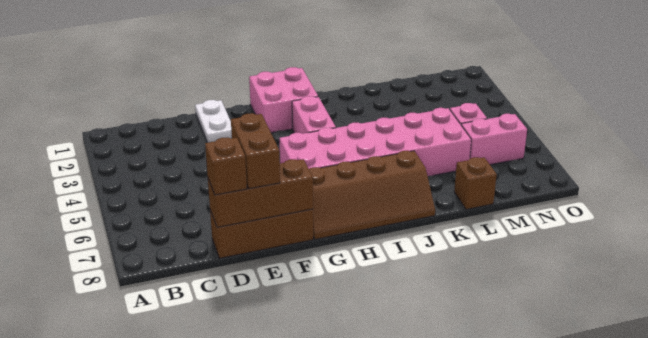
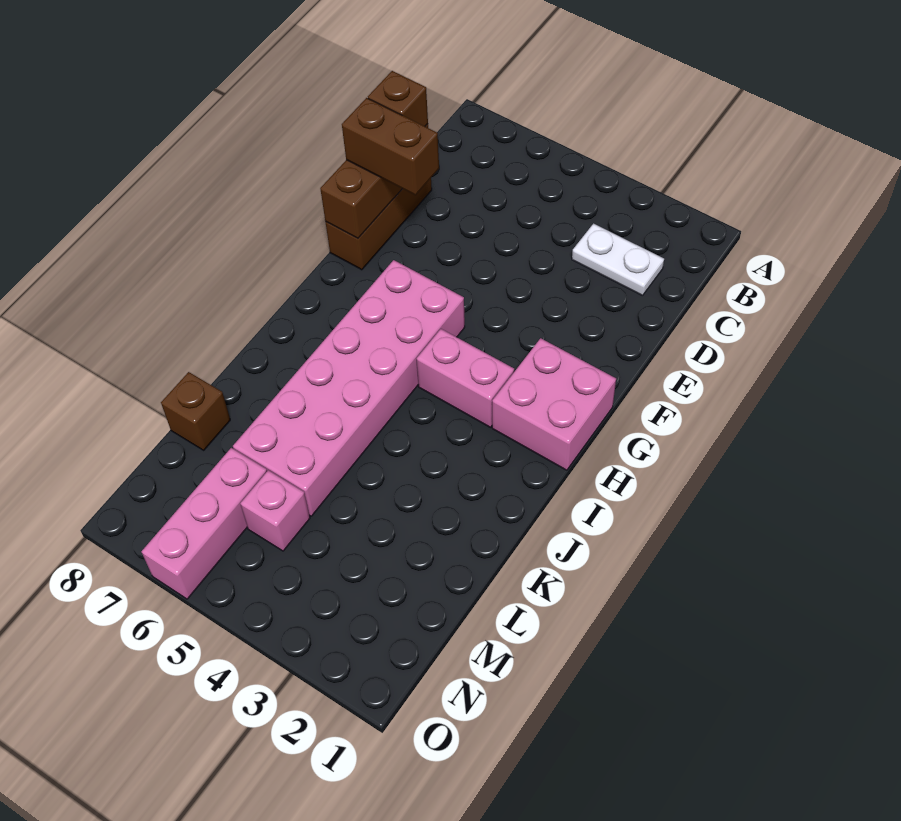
white plate E1:E2 level 1 -> white plate C2:C3 level 1
brown slope G7:J8 level 1 top 7 -> none
pink brick M6:N6 level 1 -> pink brick M6:O6 level 1

